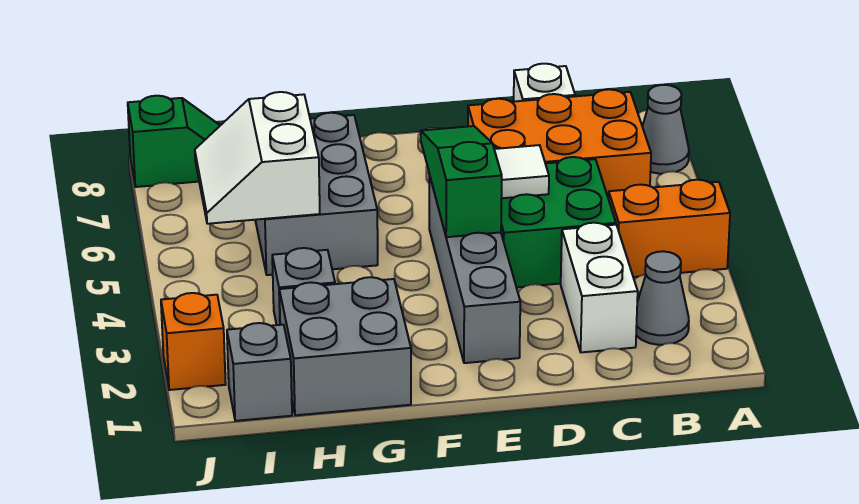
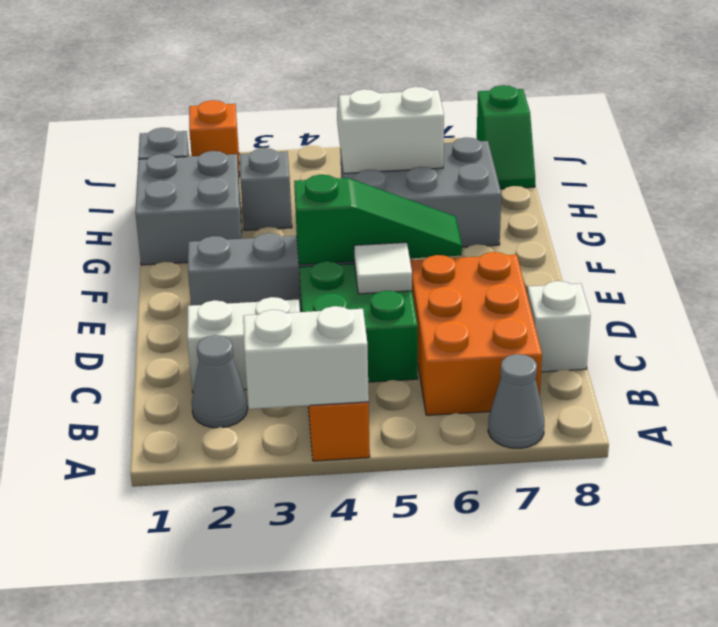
none -> white brick A3:A4 level 2

